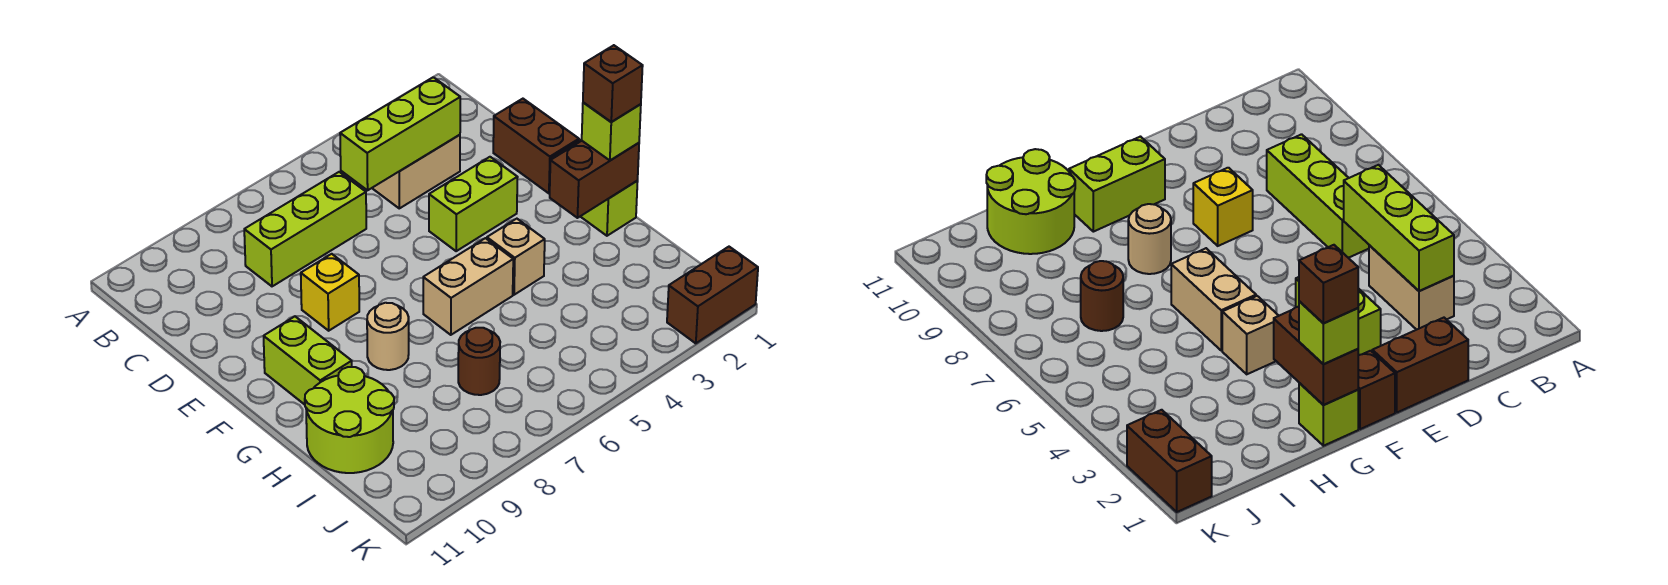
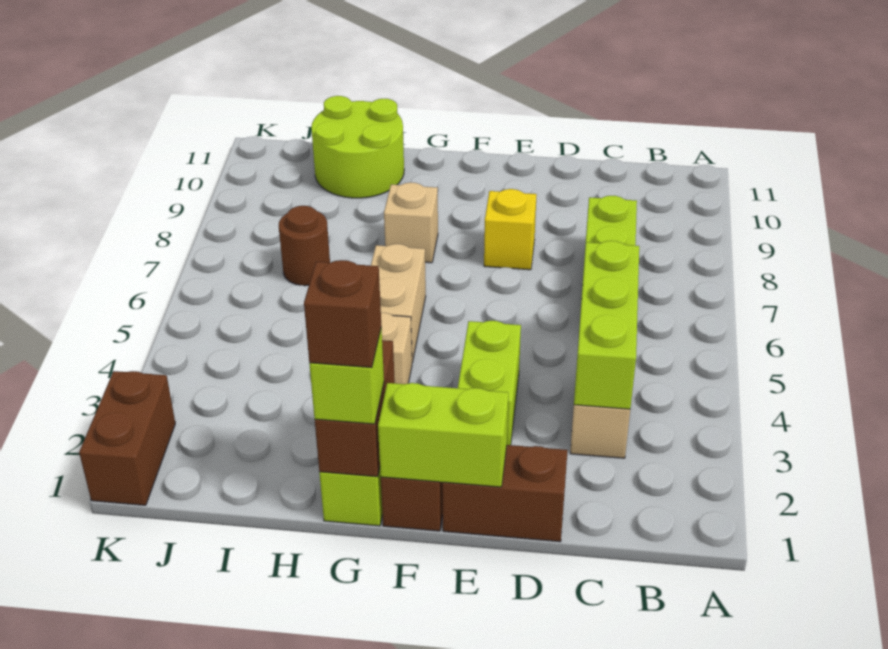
lime brick F10:G10 level 1 -> lime brick E1:F1 level 2
tan round brick G8 level 1 -> tan brick G8 level 1

